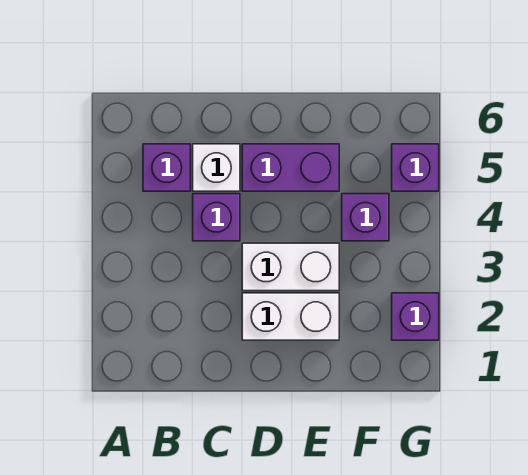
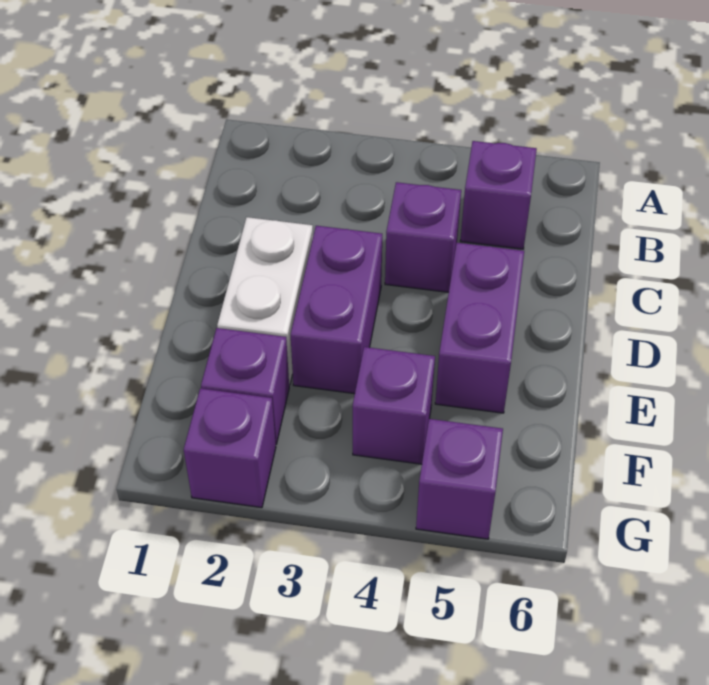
white brick C5 level 1 -> none
white brick D3:E3 level 1 -> purple brick D3:E3 level 1
none -> purple brick F2 level 1

